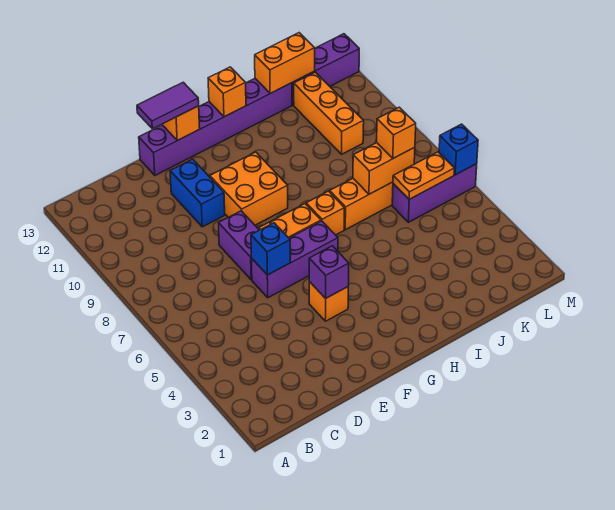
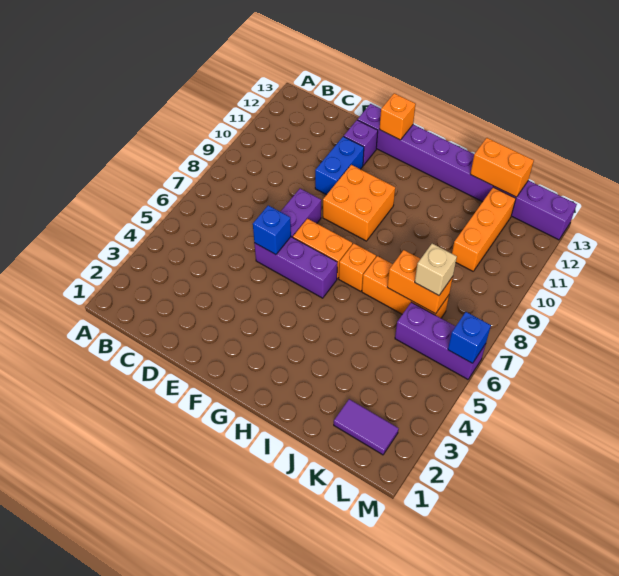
purple tile E13:F13 level 3 -> purple tile K2:L2 level 1
orange brick F4 level 1 -> none
purple brick F4 level 2 -> purple brick E12 level 1
orange brick H13 level 2 -> none
orange plate K6:L6 level 2 -> none
orange brick K7 level 3 -> tan brick K7 level 3

